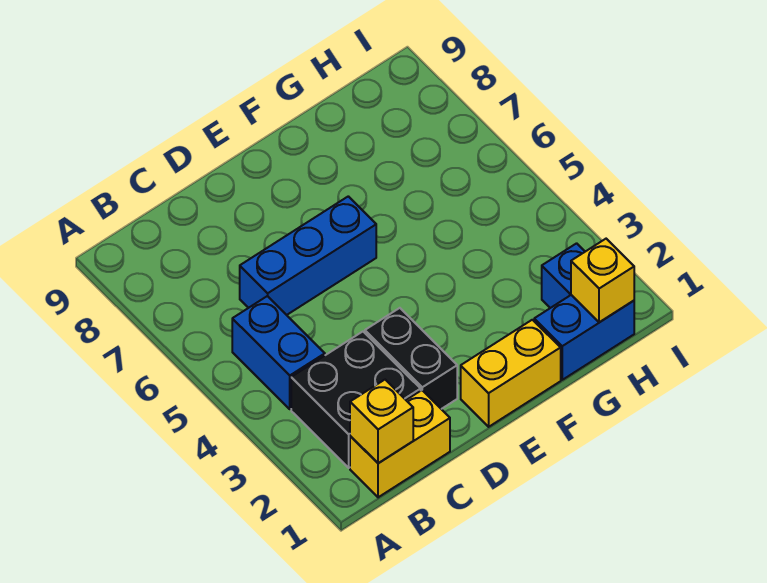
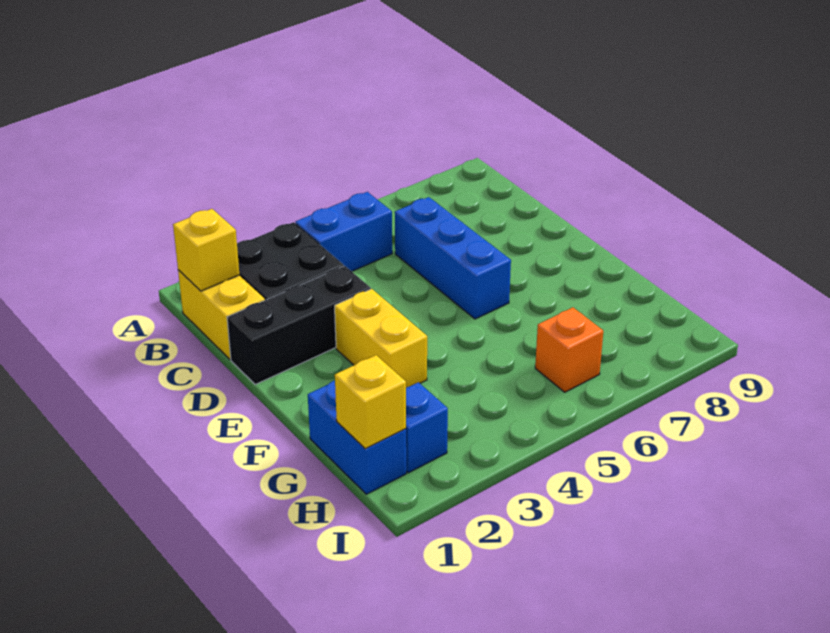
black brick D2:D3 level 1 -> black brick D1:D3 level 1
yellow brick E1:F1 level 1 -> yellow brick E3:F3 level 1
none -> orange brick H6 level 1

